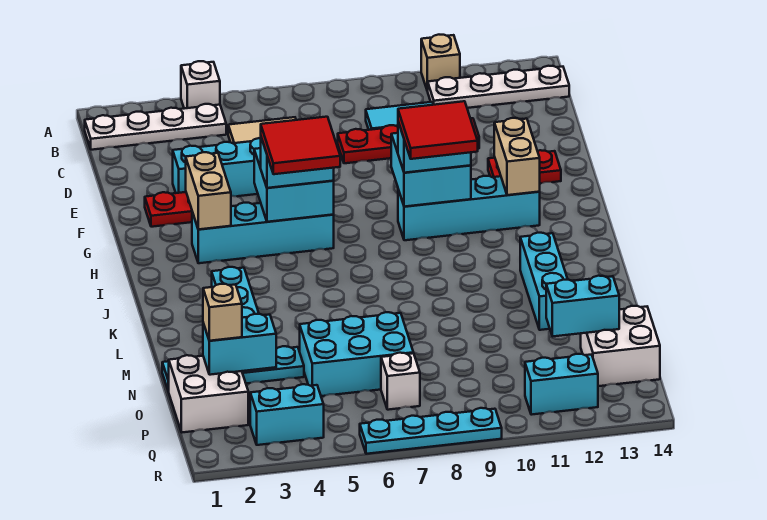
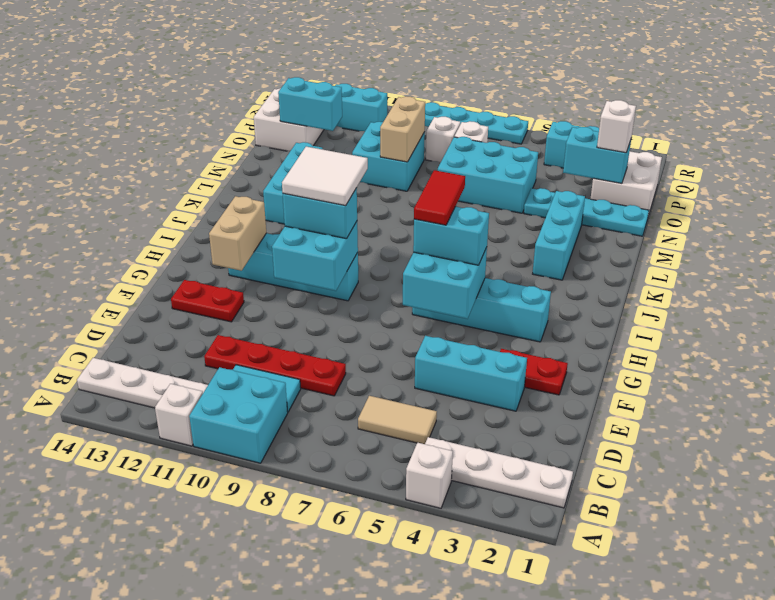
none -> cyan brick A9:B10 level 1
tan brick A11 level 1 -> white brick A11 level 1
tan brick G3:H3 level 2 -> tan brick N9:O9 level 2
red tile H5:I6 level 4 -> red tile H6:I6 level 4
red tile H9:I10 level 4 -> white tile H9:I10 level 4
none -> cyan brick N9:O10 level 1
tan brick O2 level 3 -> white brick O2 level 3
none -> white brick P8 level 1

